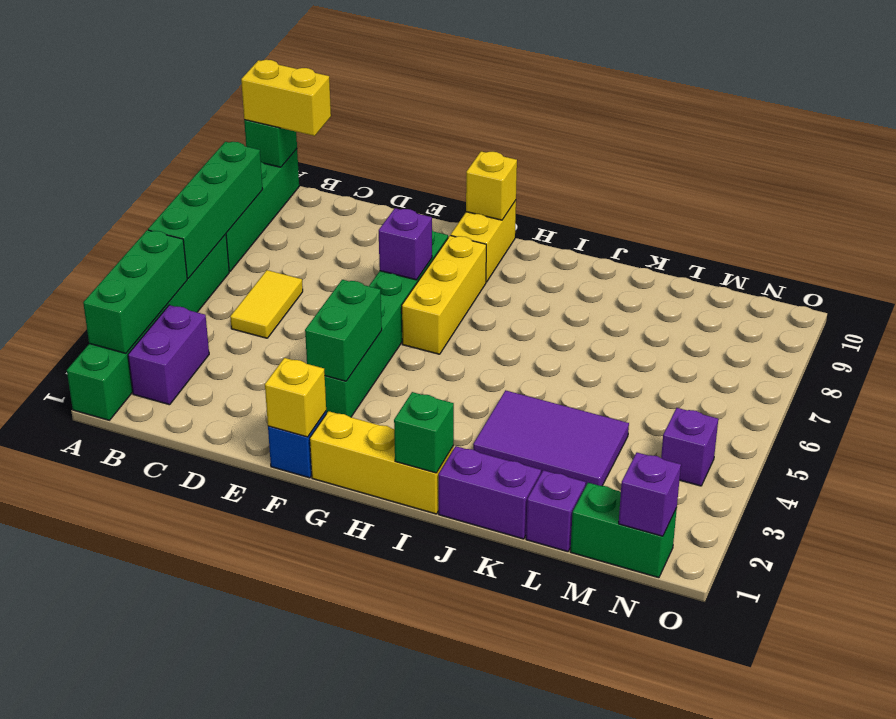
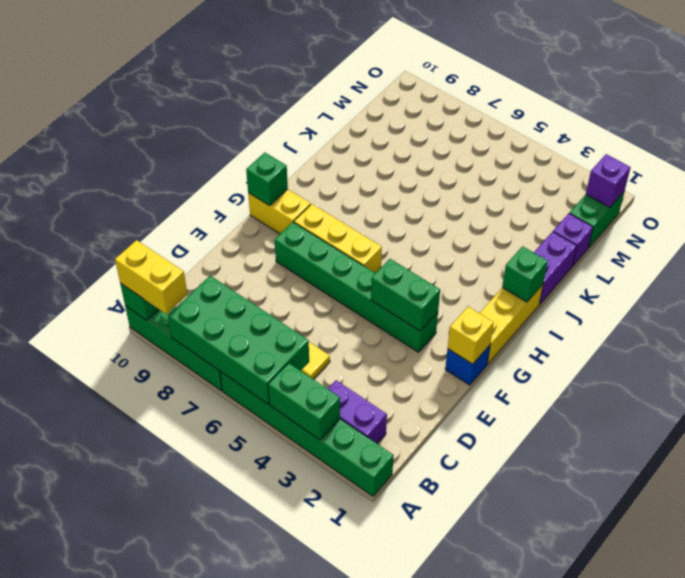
green brick A2:A4 level 2 -> green brick A3:A4 level 2
green brick A5:A8 level 2 -> green brick A5:B8 level 2
yellow brick A10:B10 level 3 -> yellow brick A9:A10 level 3
purple brick F7 level 2 -> none
yellow brick G10 level 2 -> green brick G10 level 2
purple tile J3:L4 level 1 -> none
purple brick N4 level 1 -> none

